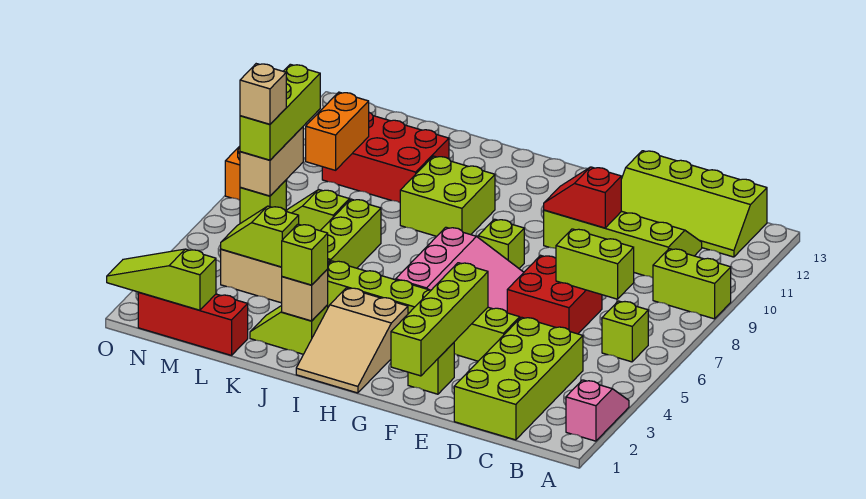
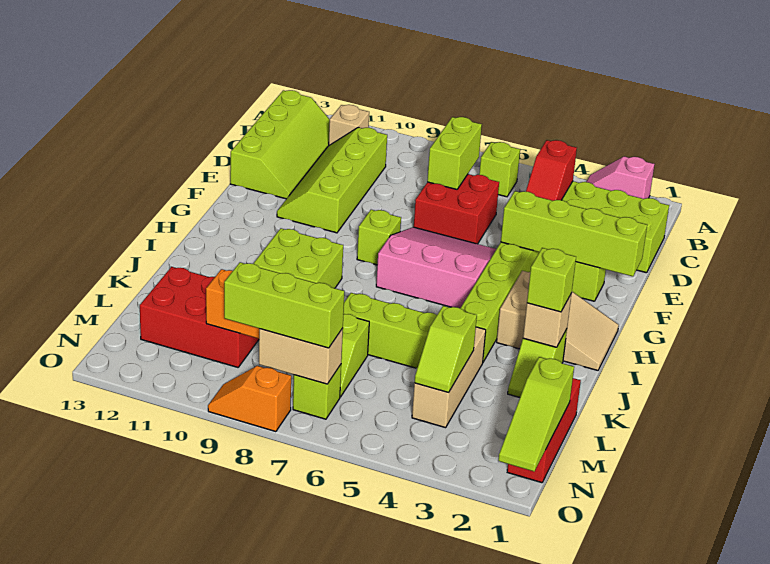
lime brick A9:B9 level 1 -> none
red slope E10:F10 level 2 top E -> red slope C4:D4 level 2 top C
red brick K10:M11 level 1 -> red brick L10:M12 level 1
tan brick N7 level 4 -> tan brick B11 level 1

